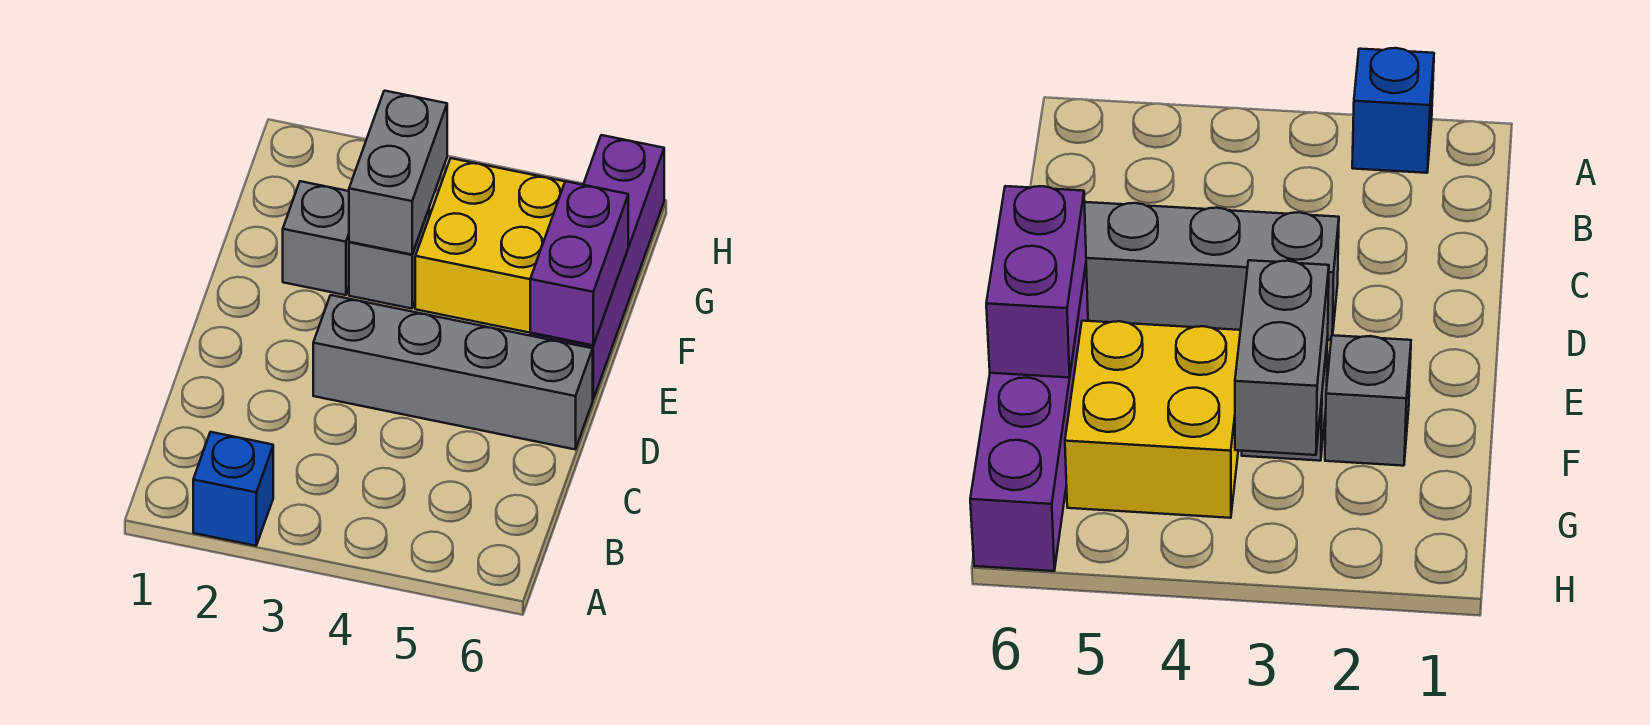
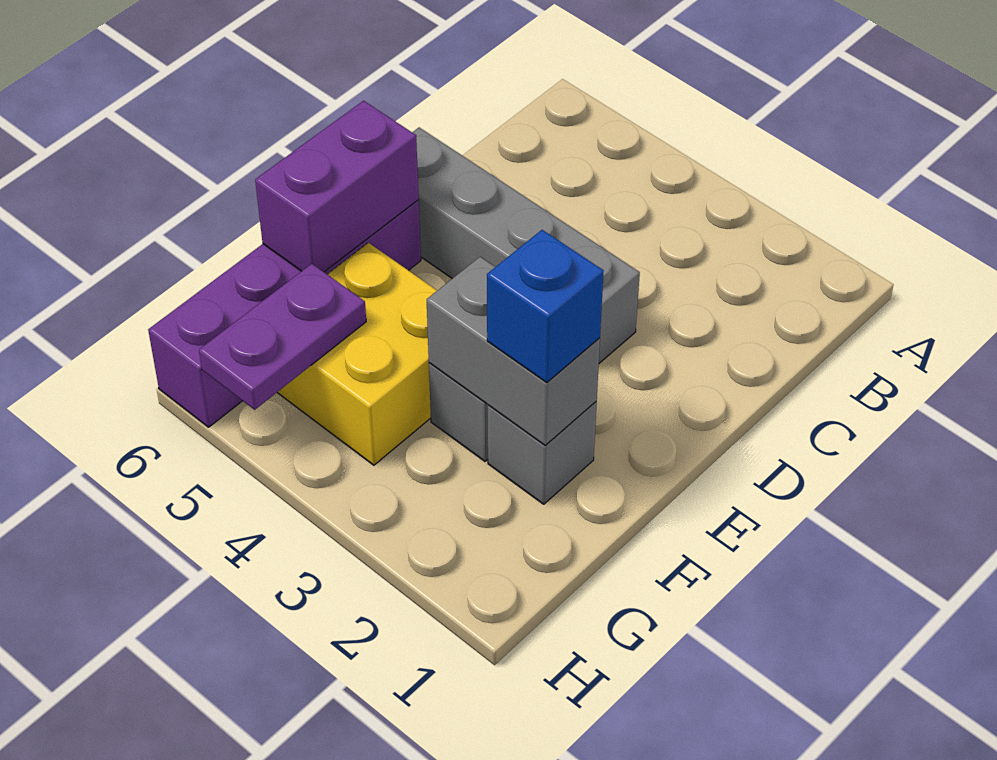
blue brick A2 level 1 -> blue brick F2 level 3
grey brick F3:G3 level 2 -> grey brick F2:F3 level 2
none -> purple plate G5:H5 level 2

